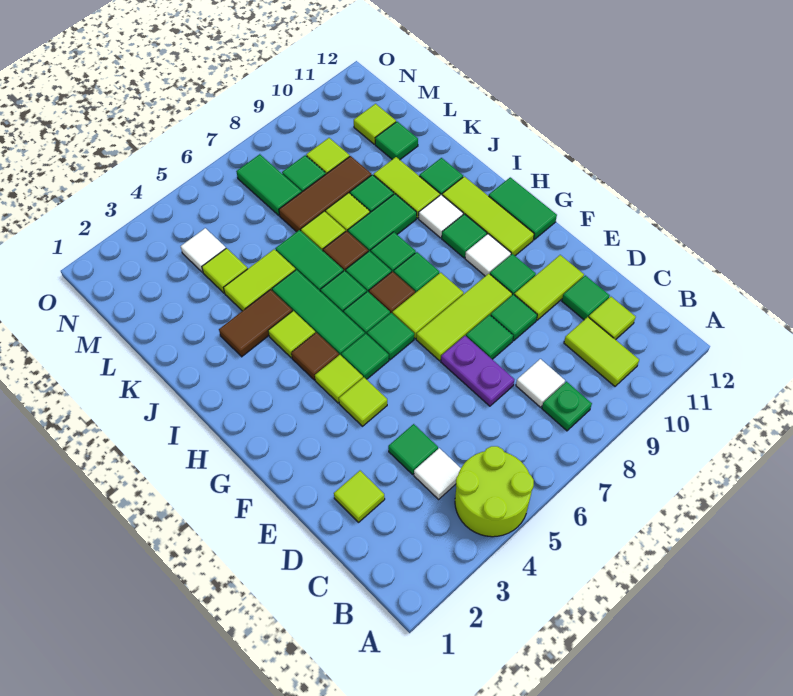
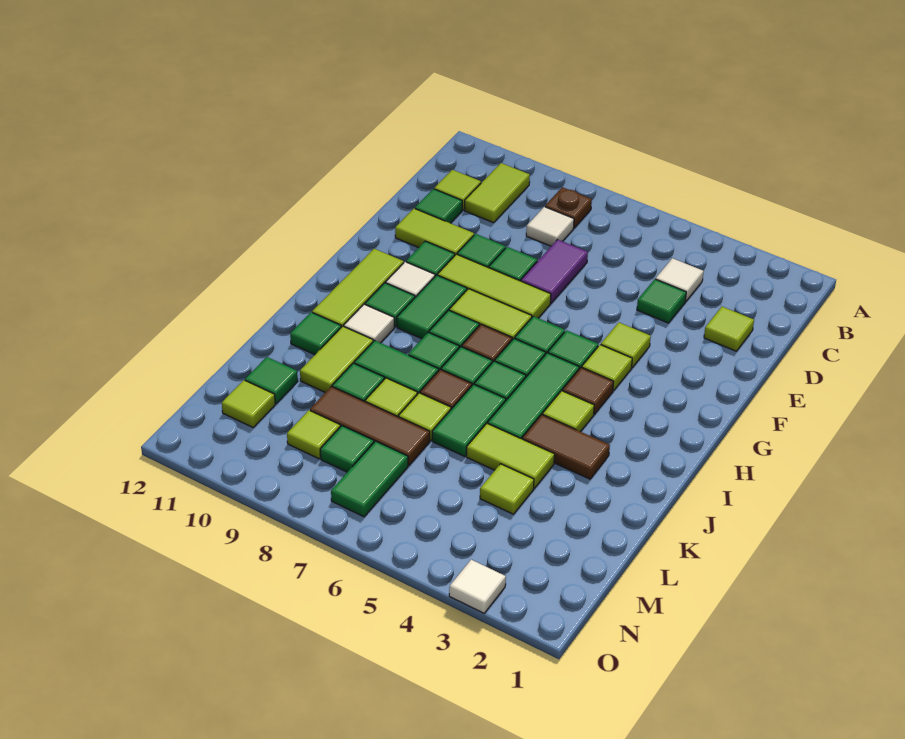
lime round brick A4:B5 level 1 -> none
green plate B8 level 1 -> brown plate B8 level 1
purple plate D7:E7 level 1 -> purple tile D7:E7 level 1
green tile G12:H12 level 1 -> green tile G9:H9 level 1
white tile M4 level 1 -> white tile O3 level 1

